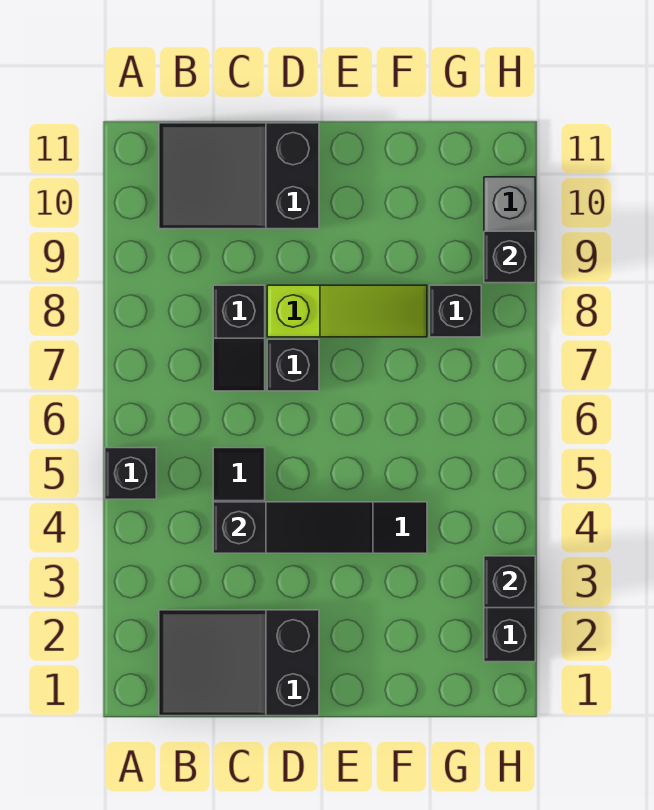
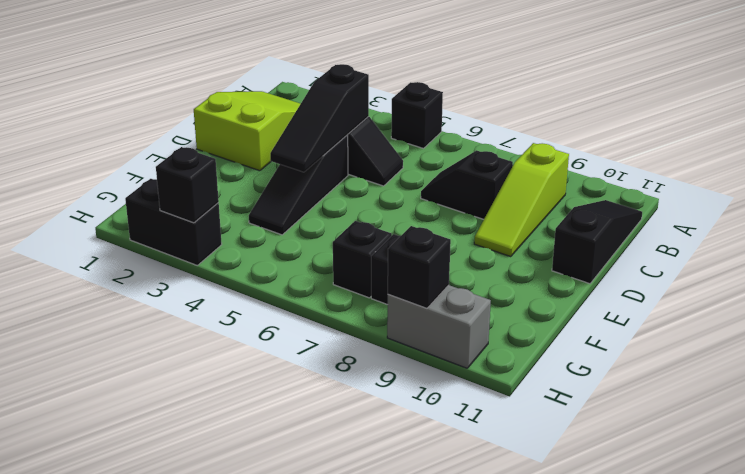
black slope B1:D2 level 1 top D -> lime slope B1:D2 level 1 top D
black slope B10:D11 level 1 top D -> black slope B11:D11 level 1 top D
black brick D7 level 1 -> black brick G7 level 1
lime slope D8:F8 level 1 top D -> lime slope B9:D9 level 1 top B

